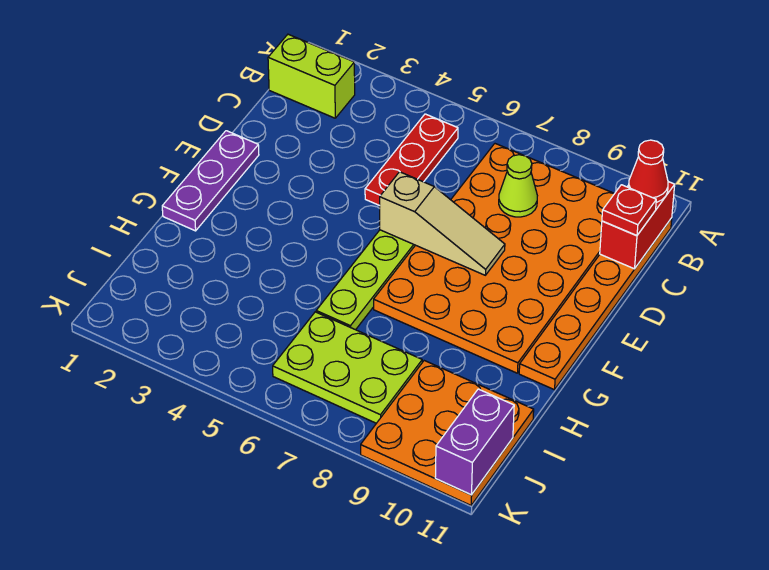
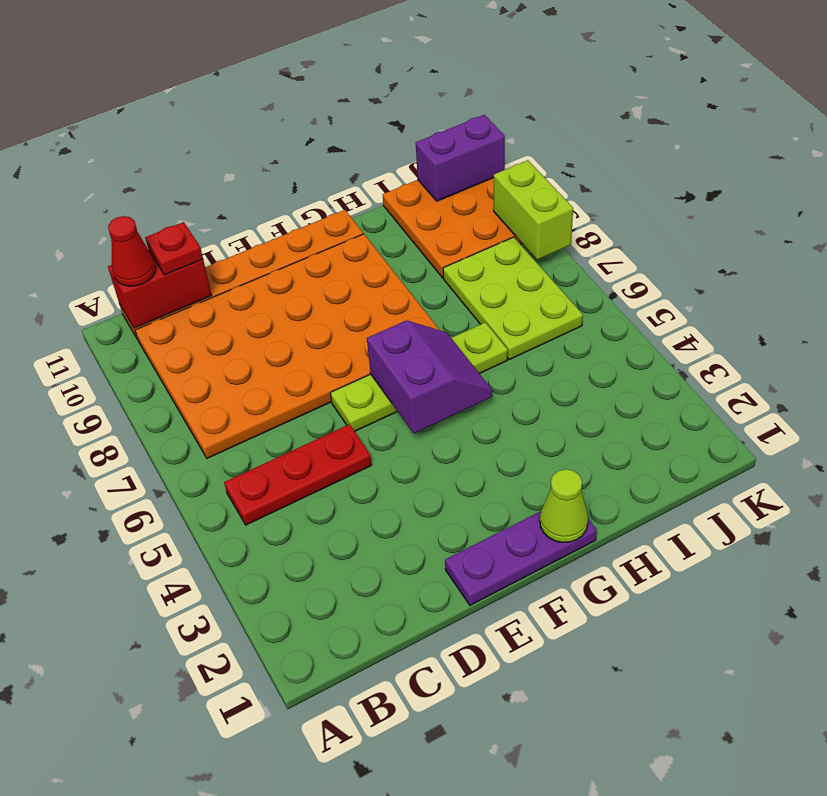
lime brick B1:B2 level 1 -> lime brick K8:K9 level 2
lime cone C8 level 2 -> lime cone G1 level 2
tan slope E6:E8 level 2 top 6 -> none
none -> purple slope F5:G6 level 2 top F

